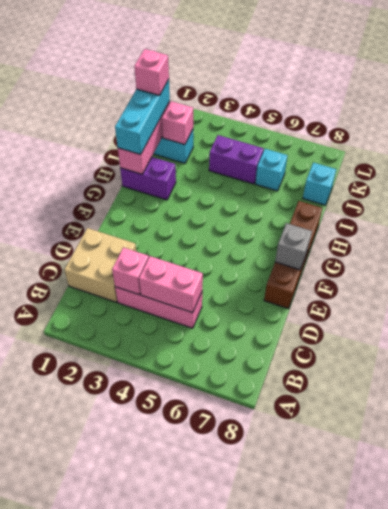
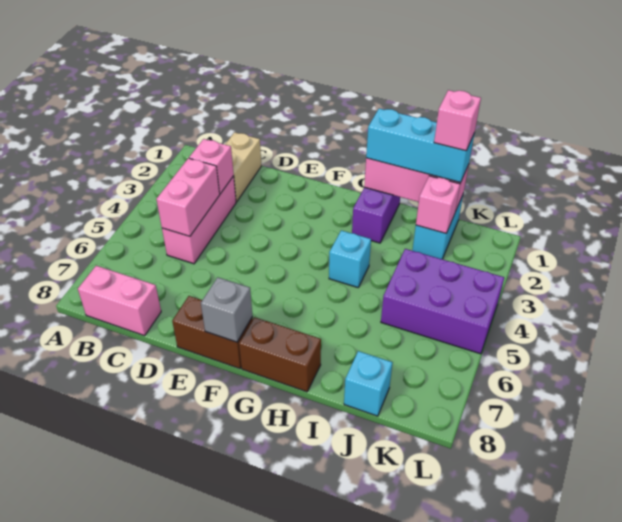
none -> pink brick B8:C8 level 1
tan brick C1:D2 level 1 -> tan brick C1:C2 level 1
purple brick J4:J5 level 1 -> purple brick J4:L5 level 1
cyan brick J6 level 1 -> cyan brick H4 level 1

